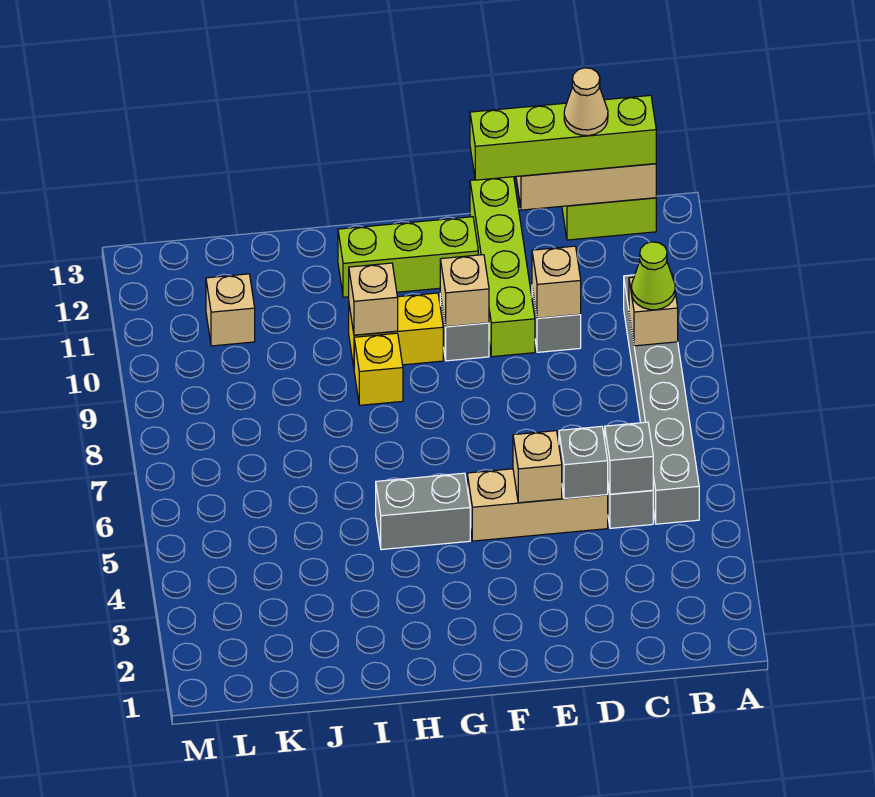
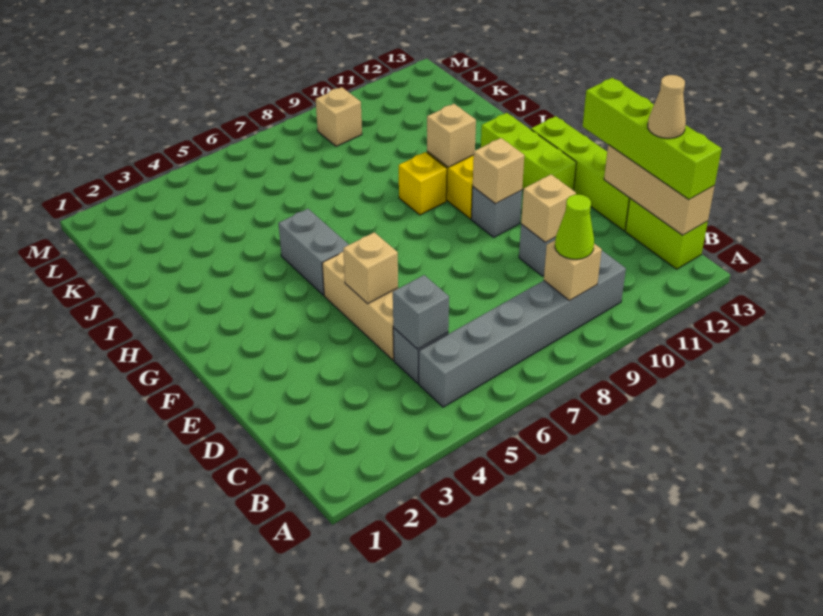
grey brick D5 level 2 -> none
lime brick E10:E13 level 1 -> lime brick D13:G13 level 1
tan brick K11 level 1 -> tan brick L9 level 1

